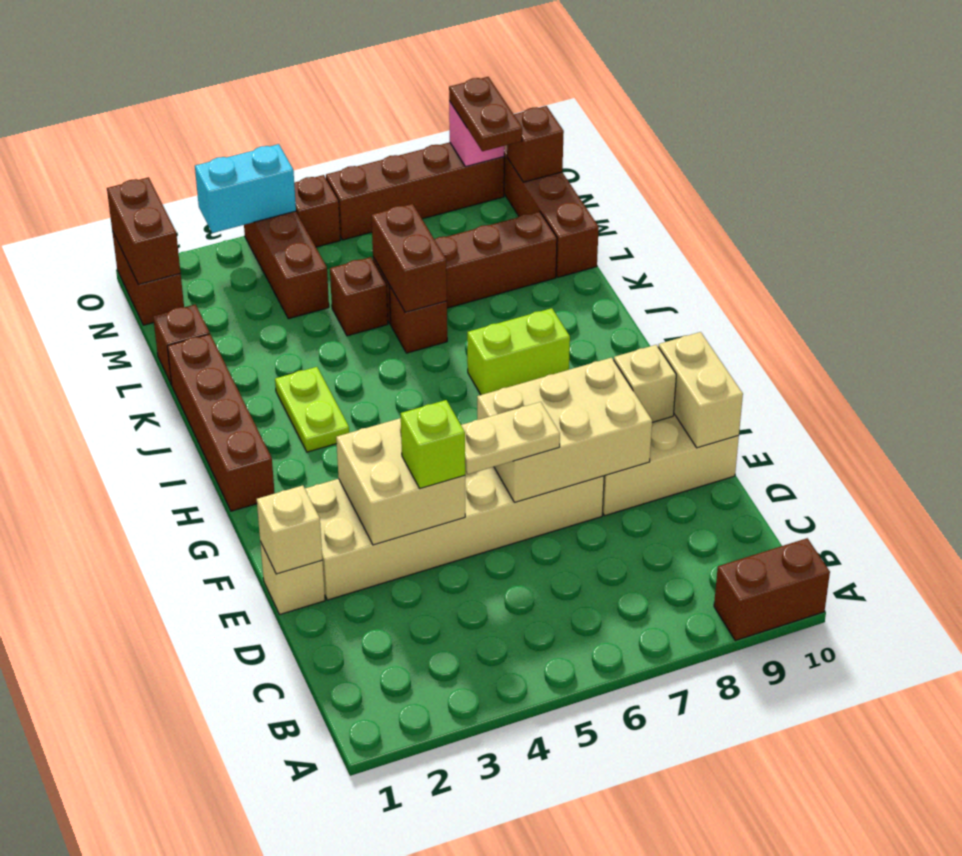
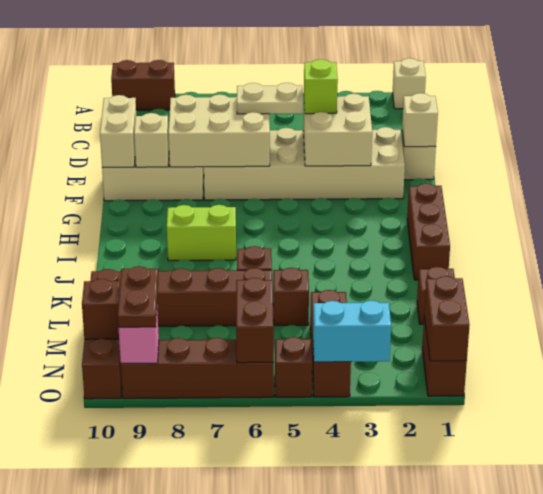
none -> tan brick A1 level 1
brown brick H1:K1 level 1 -> brown brick H1:J1 level 1
lime plate I3:J3 level 1 -> none
brown brick K6:L6 level 2 -> brown brick N6:O6 level 2

